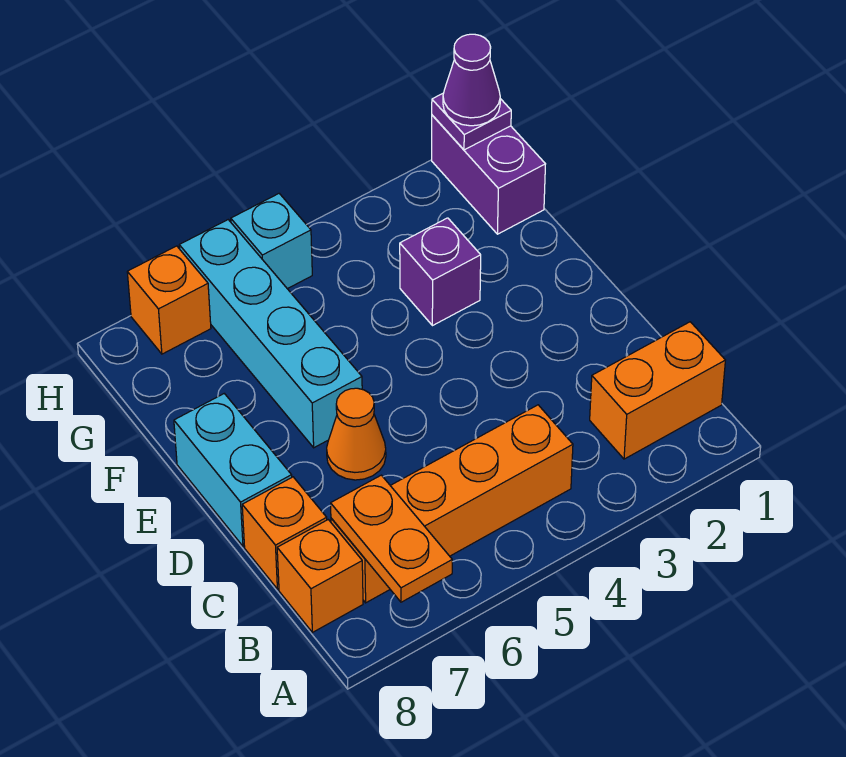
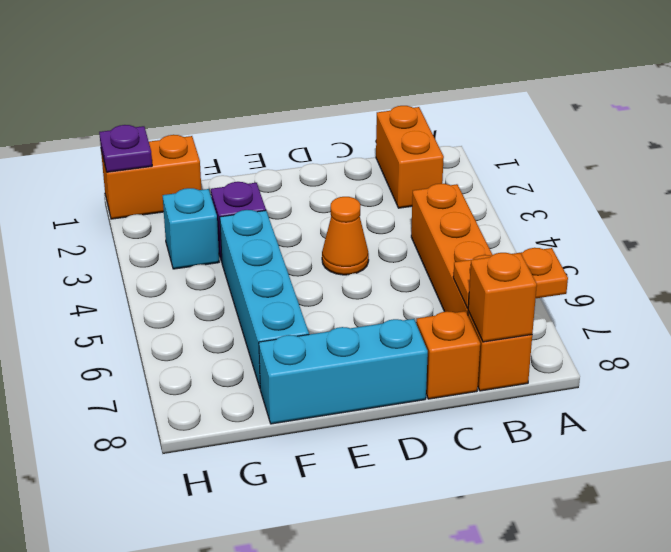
orange cone D6 level 1 -> orange cone D4 level 1
cyan brick D8:E8 level 1 -> cyan brick D8:F8 level 1
cyan brick E6:H6 level 1 -> cyan brick F4:F7 level 1
purple brick G1:H1 level 1 -> orange brick G1:H1 level 1
purple cone H1 level 3 -> none
cyan brick H5 level 1 -> cyan brick G3 level 1
orange brick H7 level 1 -> orange brick B8 level 2

